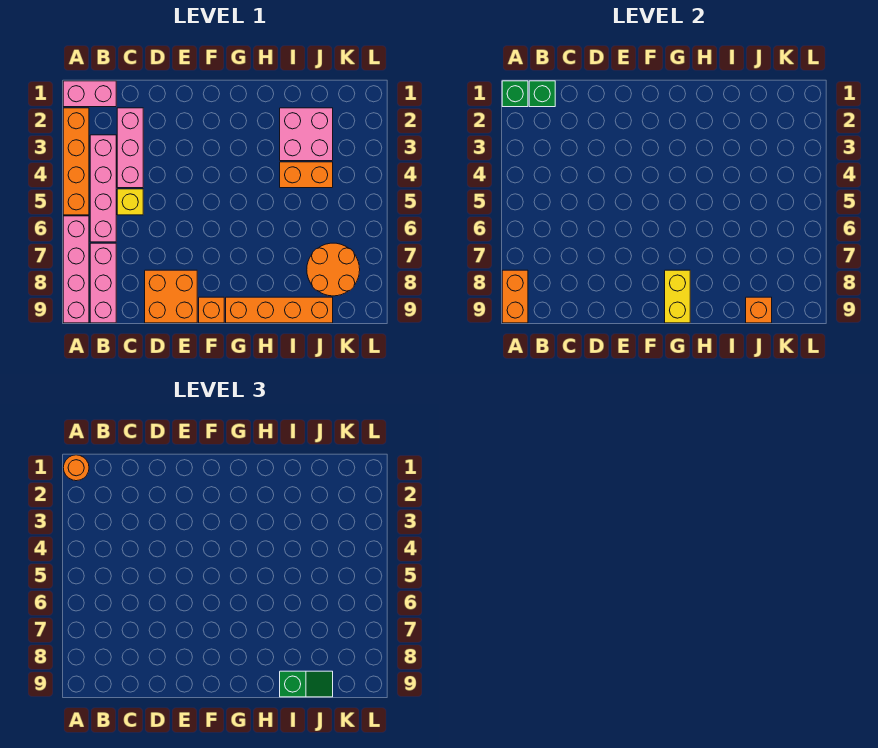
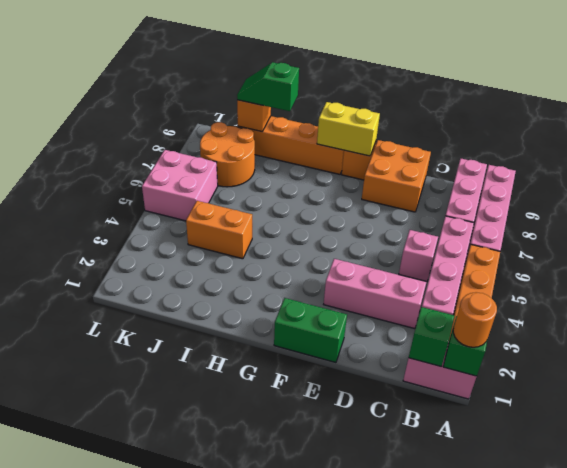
orange brick A8:A9 level 2 -> none
pink brick C2:C4 level 1 -> pink brick C3:E3 level 1
yellow brick C5 level 1 -> pink brick C5 level 1
none -> green brick E1:F1 level 1
yellow brick G8:G9 level 2 -> yellow brick F9:G9 level 2
pink brick I2:J3 level 1 -> pink brick K5:L6 level 1

